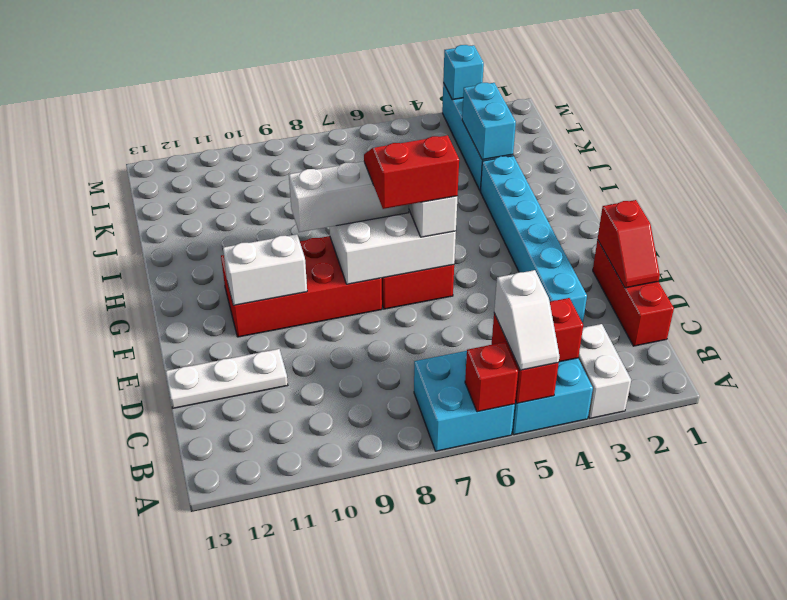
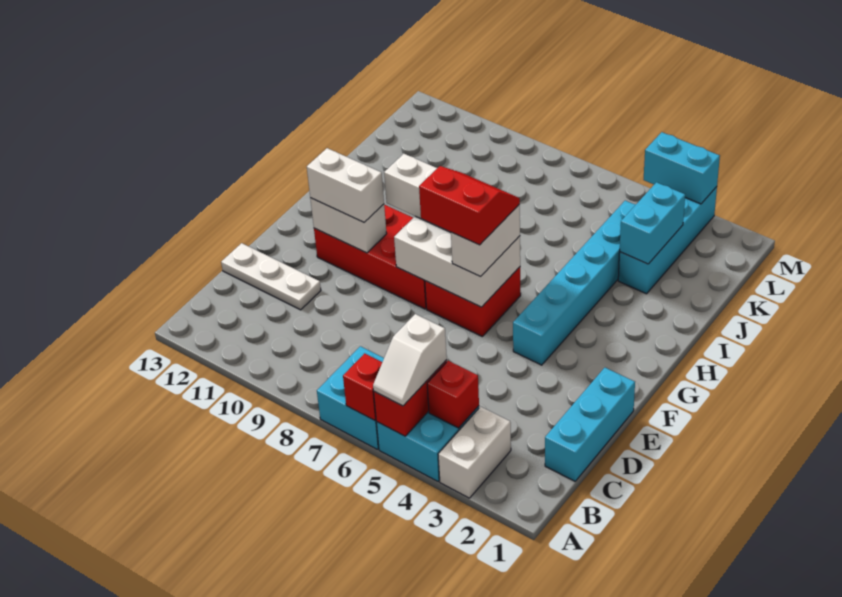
red brick C1:E1 level 1 -> cyan brick C1:E1 level 1
red slope D1:E1 level 2 top E -> none
cyan brick D3:I3 level 1 -> cyan brick F4:K4 level 1
none -> white brick F10:F11 level 3
cyan brick M3 level 2 -> cyan brick M3:M4 level 2

